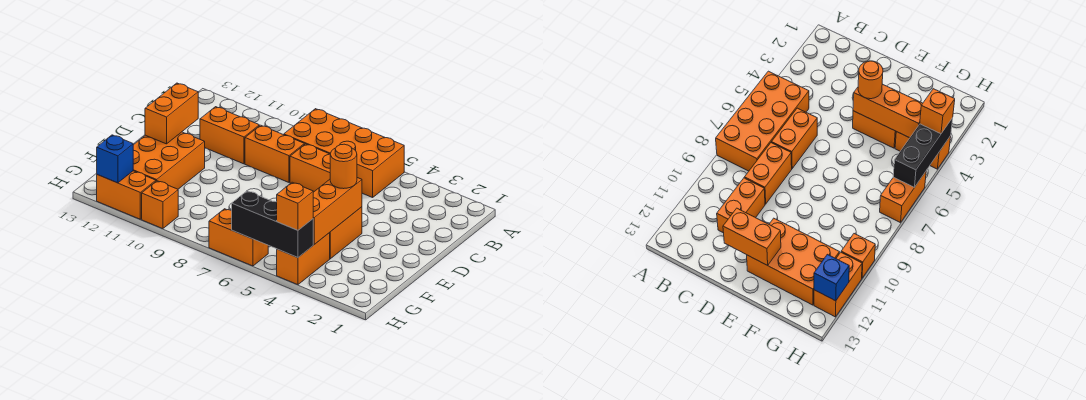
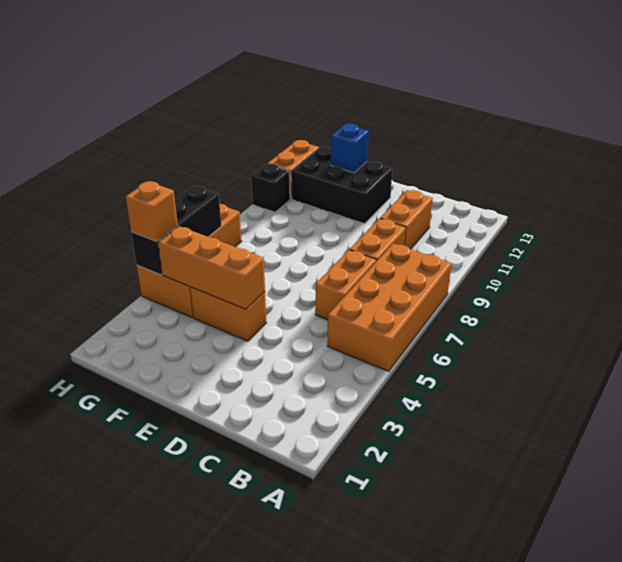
orange brick D12:E12 level 2 -> none
orange round brick E4 level 3 -> none
orange brick E11:G12 level 1 -> black brick E11:G12 level 1
orange brick H10 level 1 -> black brick H10 level 1
blue brick H12 level 2 -> blue brick F12 level 2

